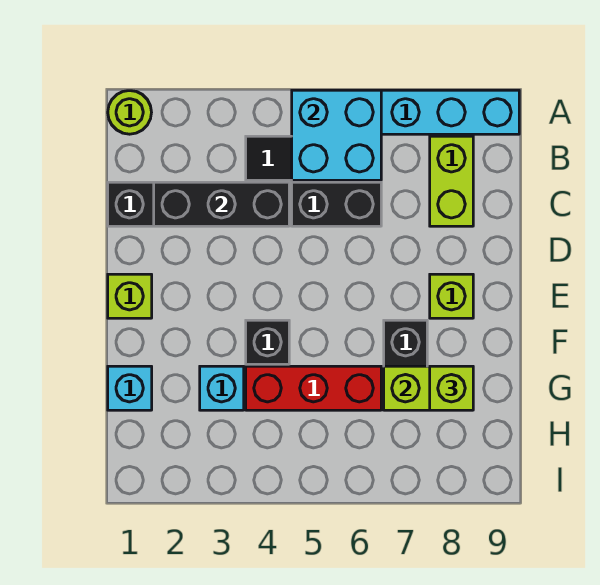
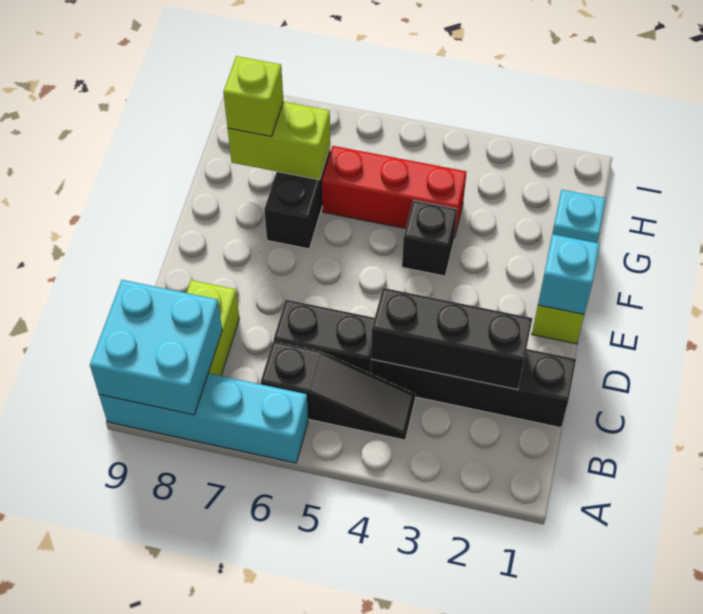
lime round brick A1 level 1 -> none
cyan brick A5:B6 level 2 -> cyan brick A8:B9 level 2
lime brick E8 level 1 -> none
cyan brick G3 level 1 -> cyan brick E1 level 2

